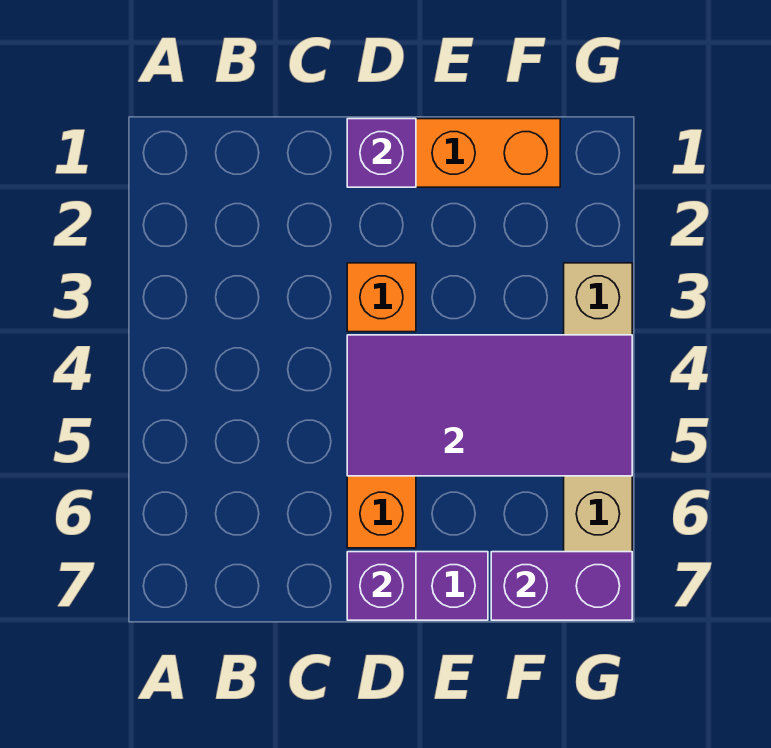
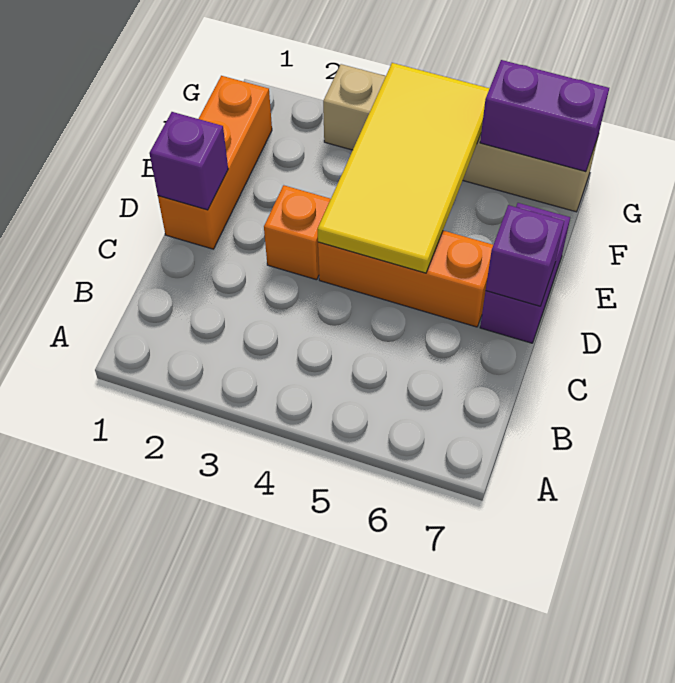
purple tile D4:G5 level 2 -> yellow tile D4:G5 level 2
purple brick F7:G7 level 2 -> purple brick G6:G7 level 2

